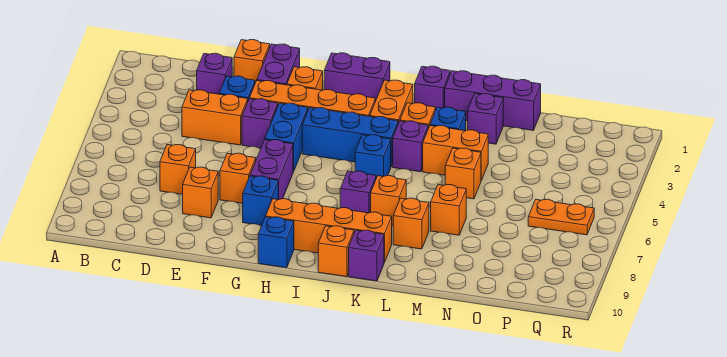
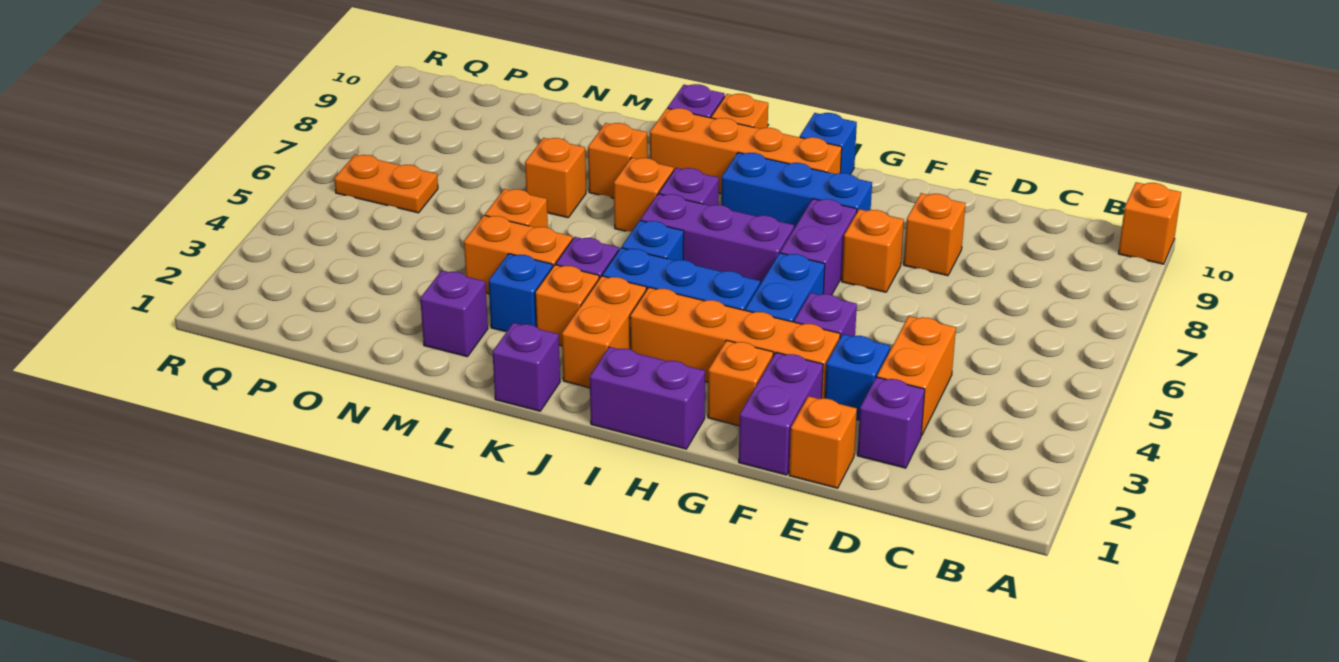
orange brick D4:E4 level 1 -> orange brick D3:D4 level 1
orange brick D7 level 1 -> orange brick A10 level 1
blue brick G8 level 1 -> blue brick G8:I8 level 1
purple brick L1:N1 level 1 -> purple brick H6:J6 level 1

